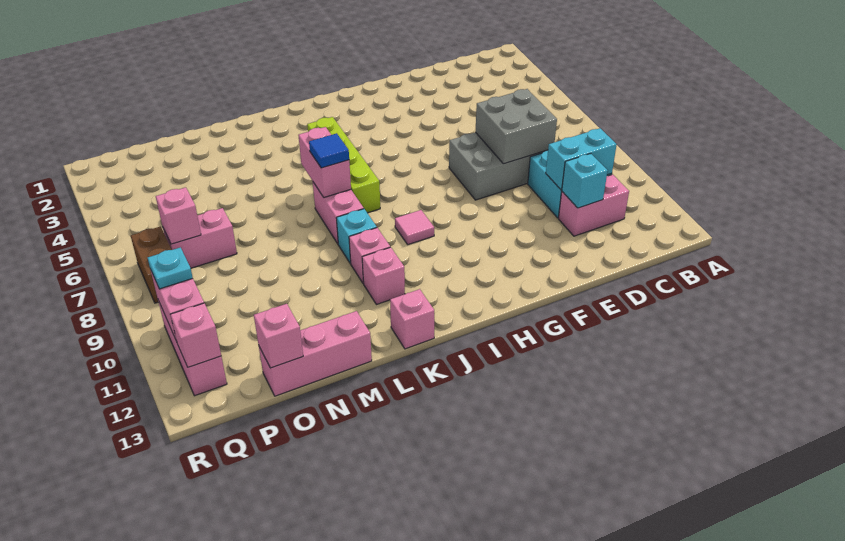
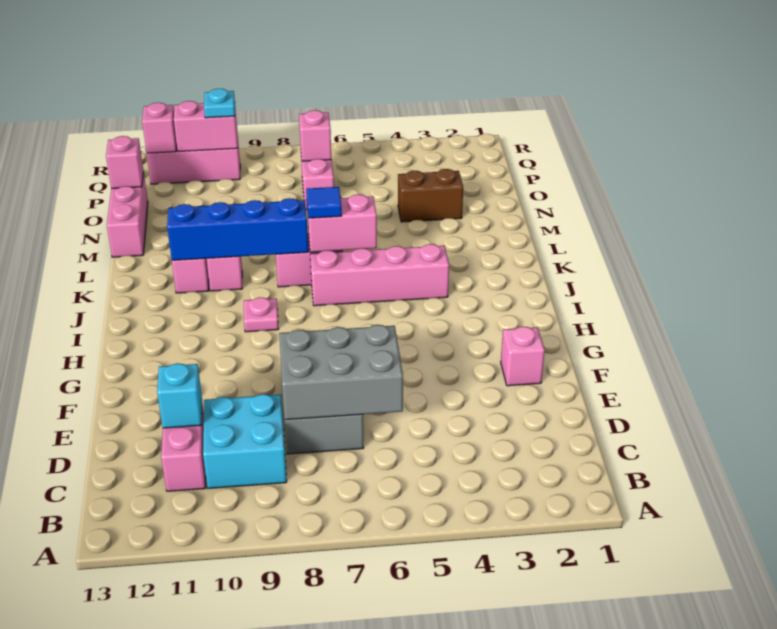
cyan brick C10:D10 level 2 -> none
grey brick D7:E8 level 2 -> grey brick D6:E8 level 2
pink tile I9 level 1 -> pink plate I9 level 1
lime brick J4:J7 level 1 -> pink brick J4:J7 level 1
none -> blue brick K8:K11 level 2
cyan brick K9 level 1 -> none
pink brick K13 level 1 -> pink brick F2 level 1
brown brick Q7:Q8 level 1 -> brown brick N3:N4 level 1

